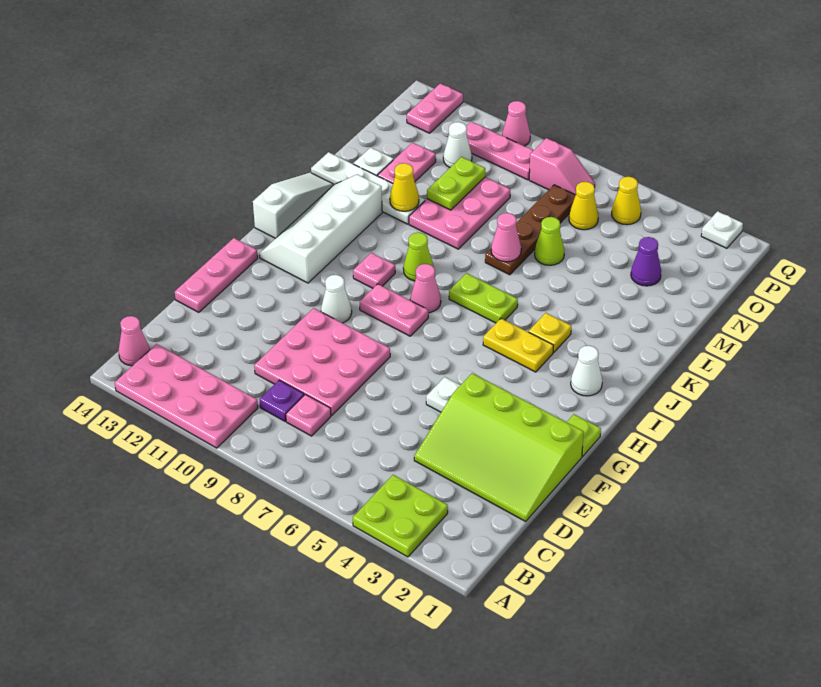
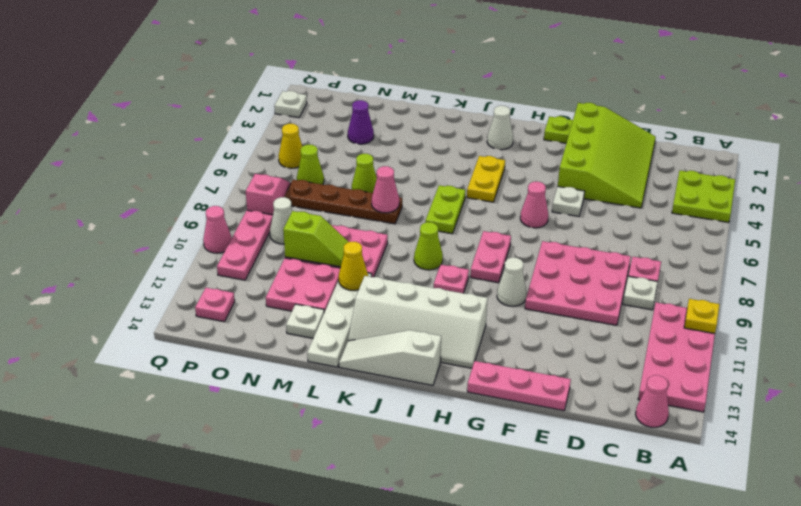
purple plate C9 level 1 -> white plate C9 level 1
pink cone I8 level 1 -> pink cone G6 level 1
yellow plate J4 level 1 -> yellow plate A10 level 2
lime plate M10:N10 level 2 -> lime slope M10:N10 level 2 top N
pink plate M12:N12 level 1 -> pink plate M11:N12 level 1
yellow cone O6 level 1 -> lime cone O6 level 1
white cone O11 level 1 -> white cone O9 level 1
pink plate P13:Q13 level 1 -> pink plate P13 level 1

